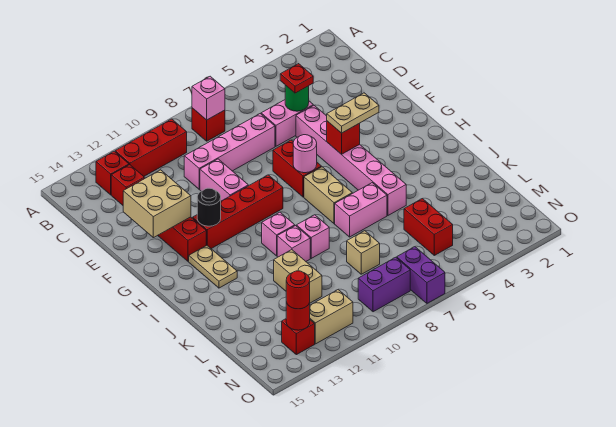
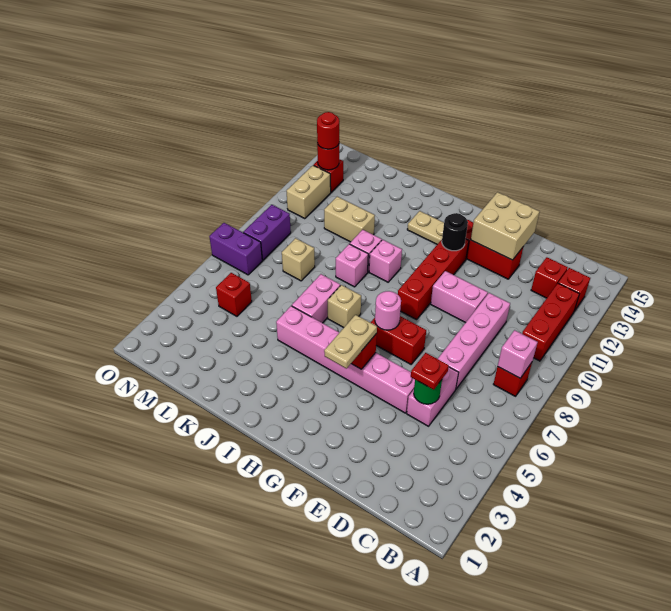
tan brick H7:I7 level 1 -> tan brick I7 level 1
red brick L5:M5 level 1 -> red brick M5 level 1

